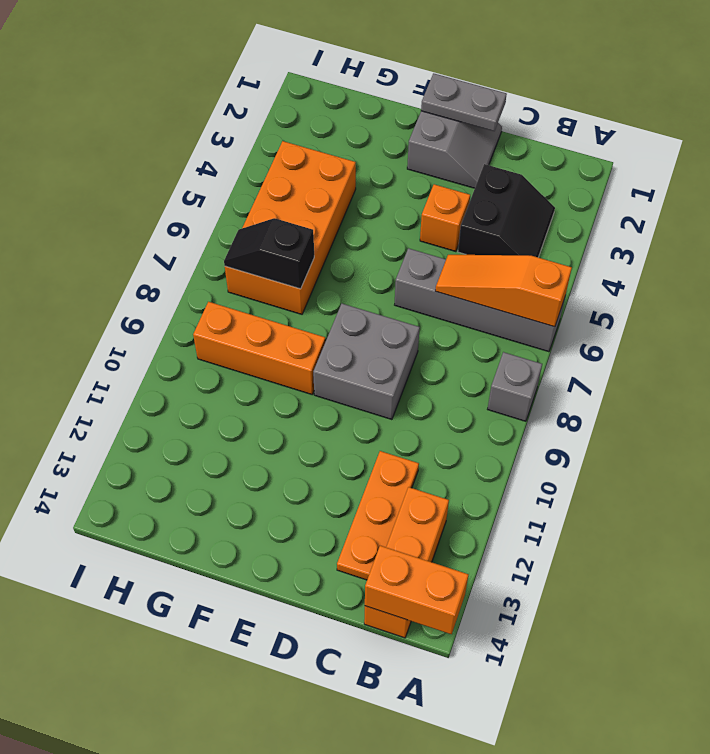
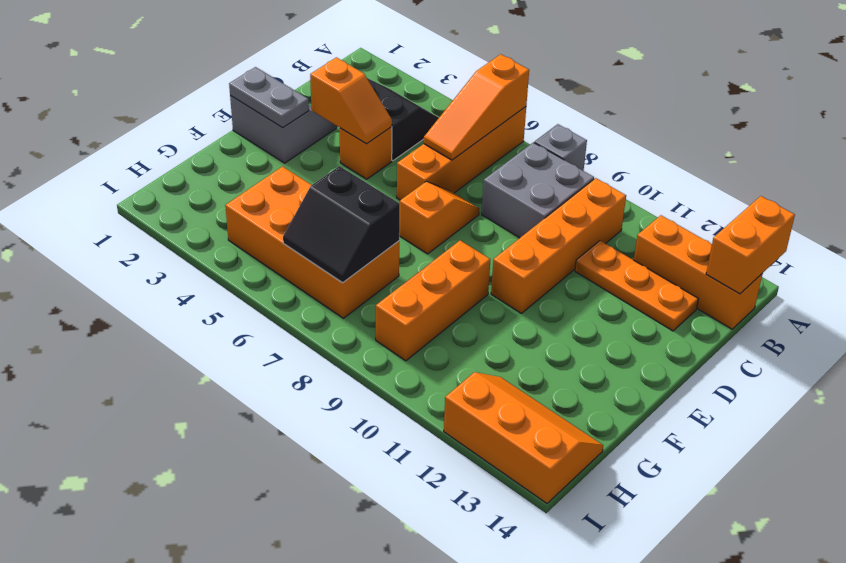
grey brick A6:D6 level 1 -> orange brick A6:D6 level 1
none -> orange brick B10:E10 level 1
grey plate D1:E1 level 2 -> grey plate E1:E2 level 2
none -> orange slope D3:D4 level 2 top 3
none -> orange slope D7:E7 level 1 top E
grey brick D8:E9 level 1 -> grey brick B8:C9 level 1
black slope G7:H7 level 2 top G -> black slope G6:H7 level 2 top G
none -> orange slope H12:I14 level 1 top I

